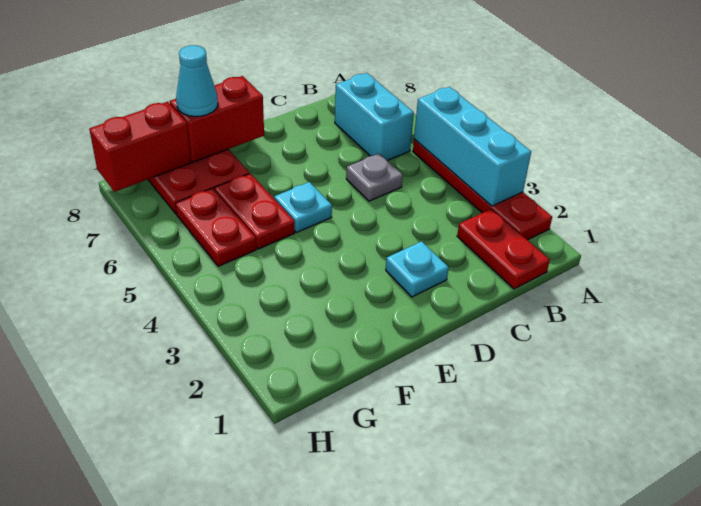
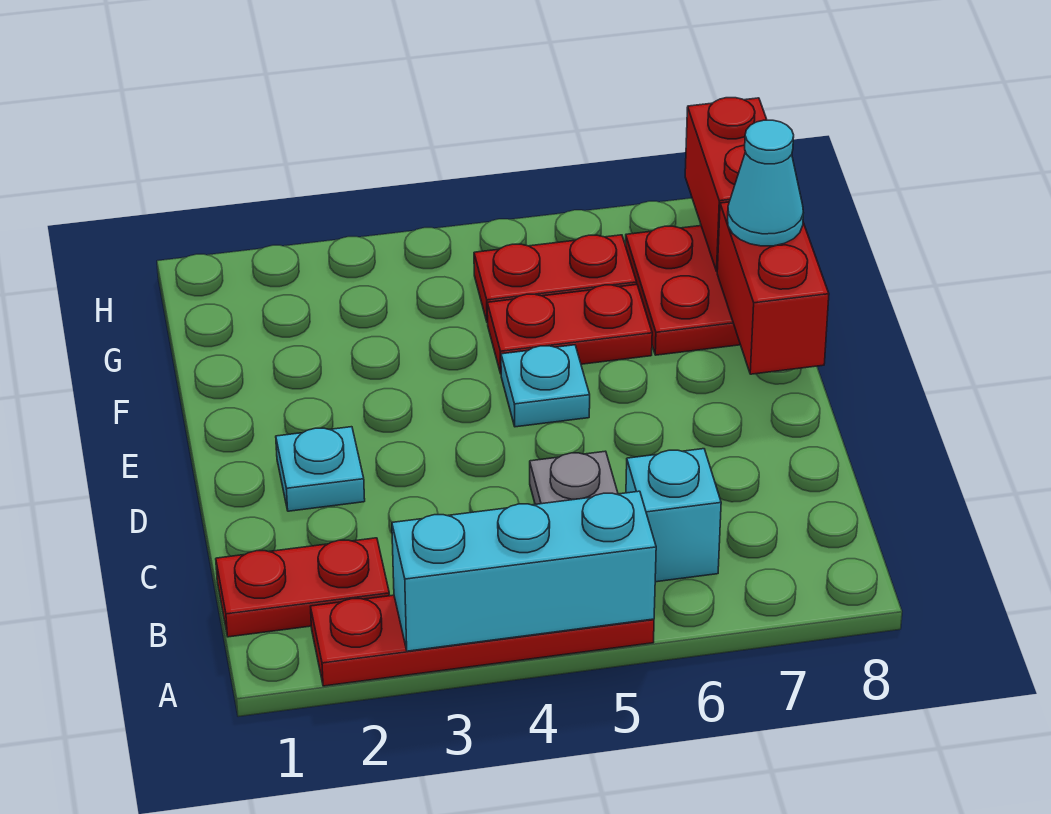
cyan brick B6:B7 level 1 -> cyan brick B6 level 1

